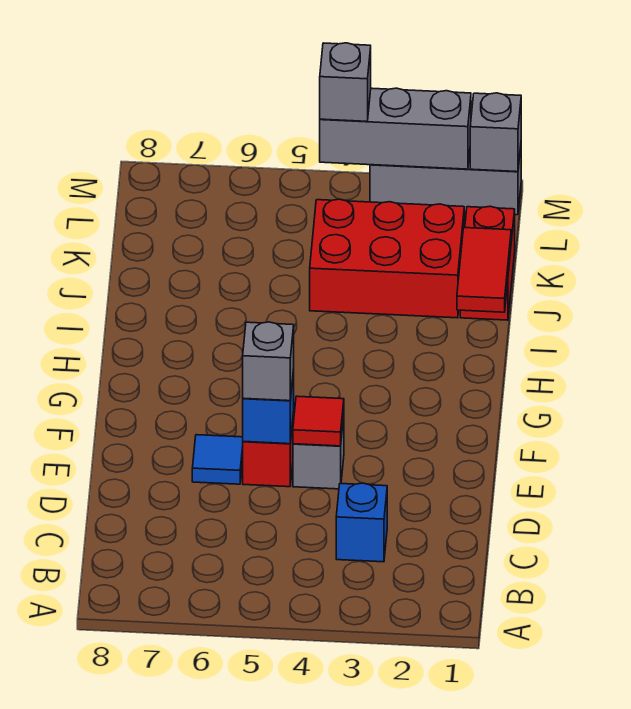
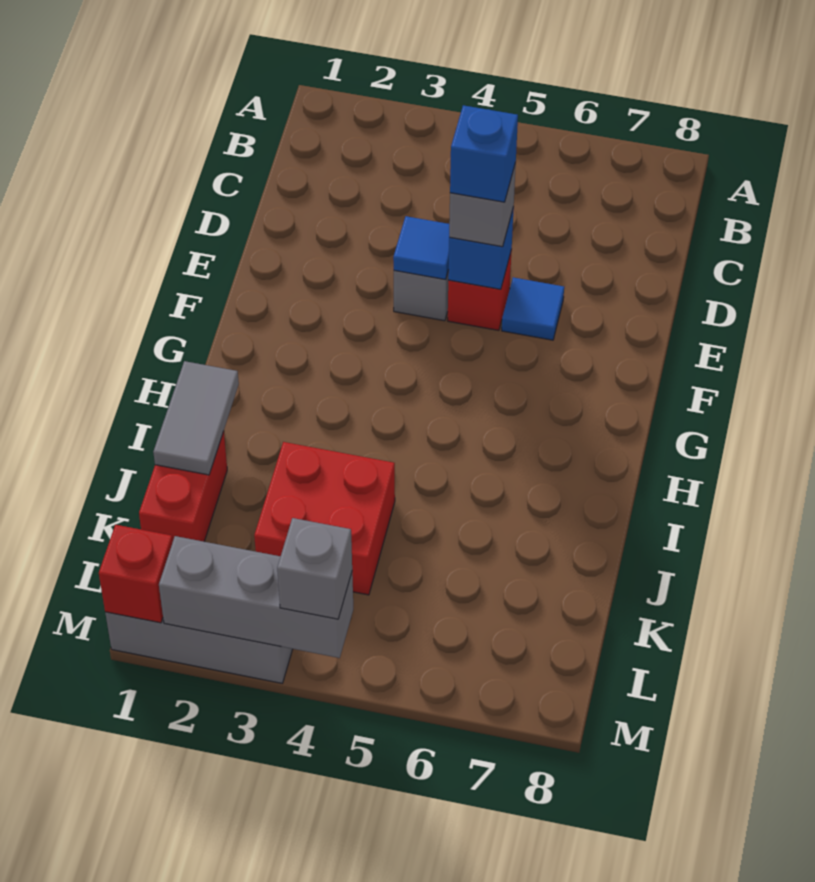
blue brick C3 level 1 -> blue brick E5 level 4
red tile E4 level 2 -> blue tile E4 level 2
red tile I1:J1 level 2 -> grey tile I1:J1 level 2
red brick J2:K4 level 1 -> red brick J3:K4 level 1
grey brick M1 level 2 -> red brick M1 level 2

